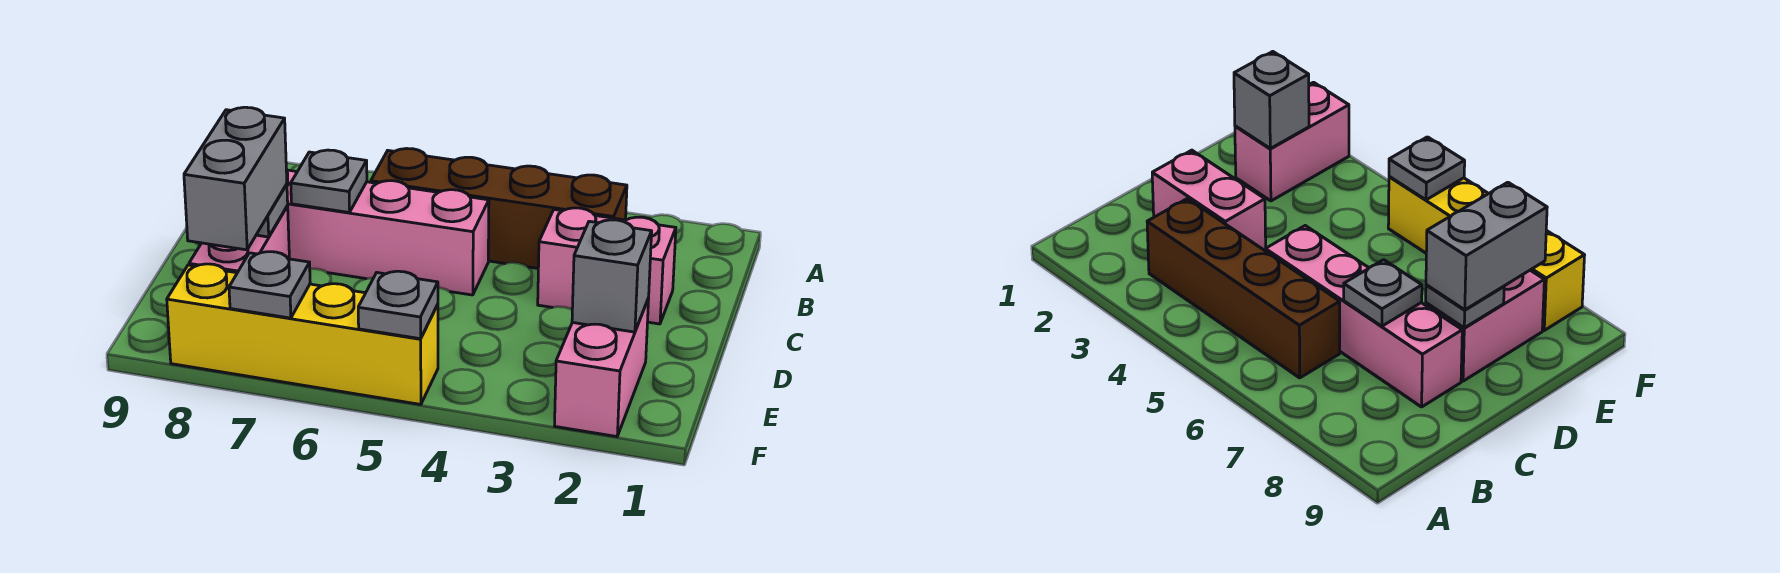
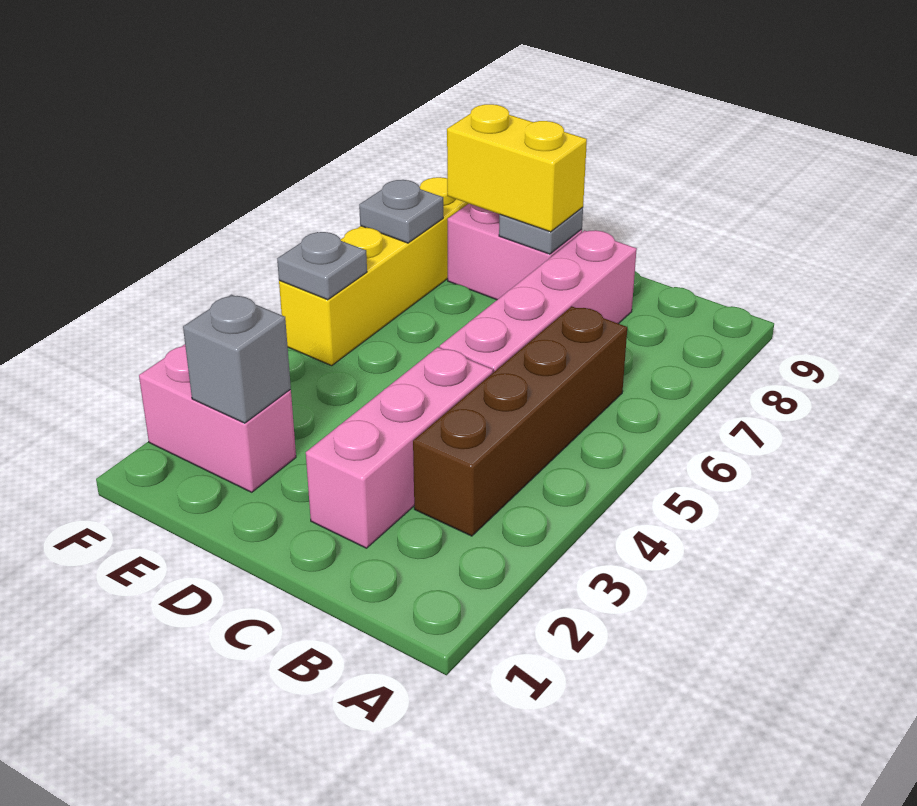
pink brick C2:C3 level 1 -> pink brick C2:C4 level 1
grey plate C7 level 2 -> none
grey brick D8:E8 level 3 -> yellow brick D8:E8 level 3

